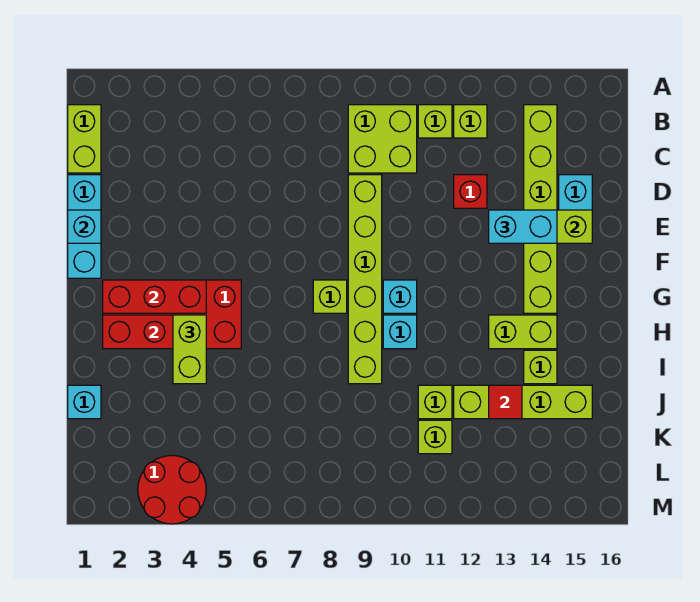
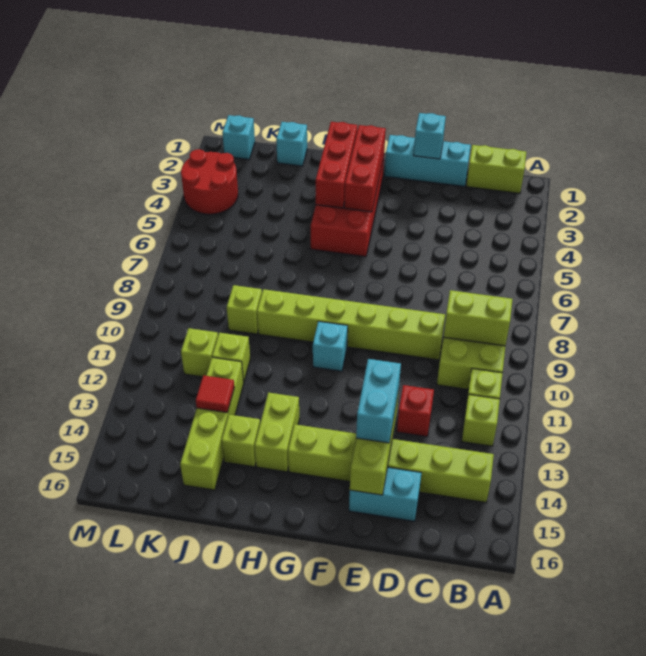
lime brick G8 level 1 -> lime brick J9 level 1
lime brick H4:I4 level 3 -> lime brick B9:C9 level 2
cyan brick H10 level 1 -> cyan brick L1 level 1

